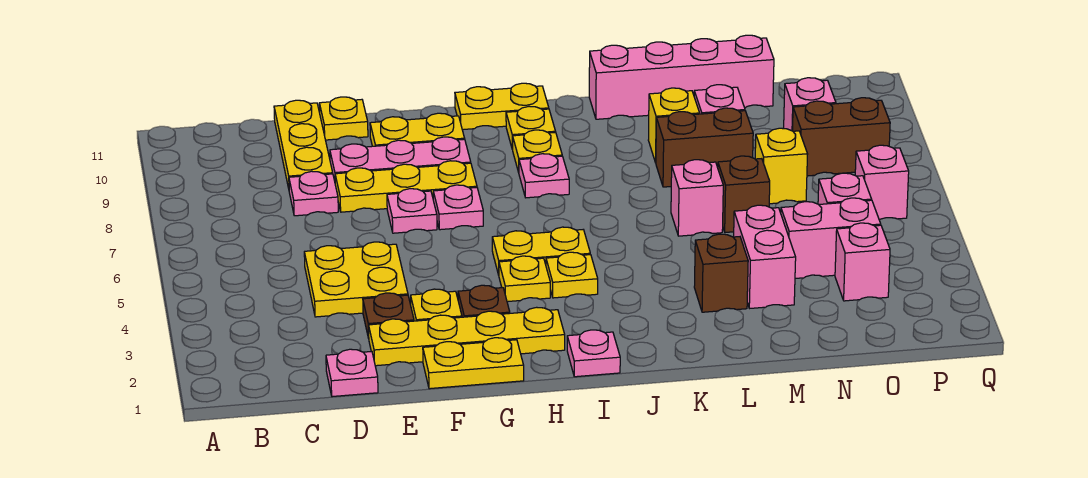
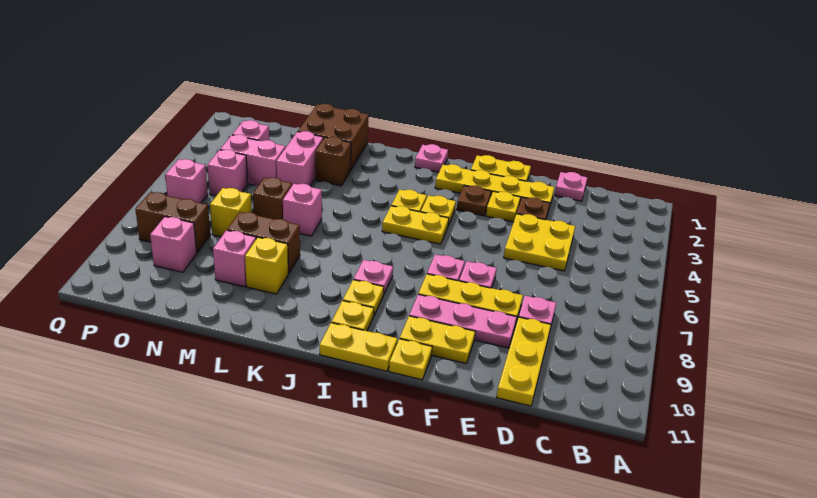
yellow plate E11 level 1 -> yellow plate G11 level 1
pink brick K11:N11 level 1 -> none
none -> brown brick L1:M2 level 1

